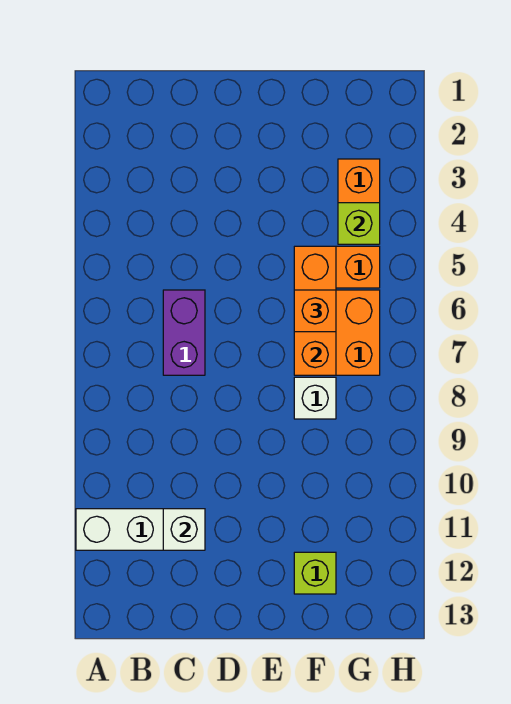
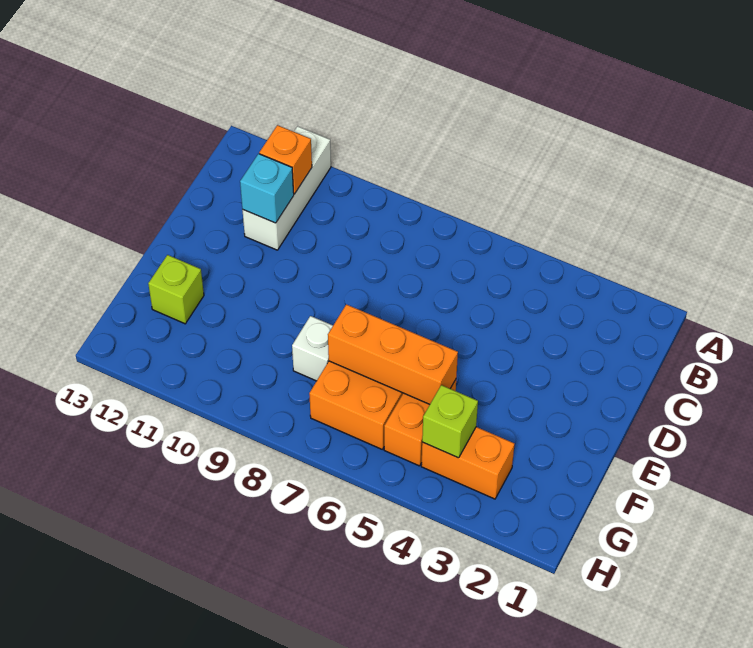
purple brick C6:C7 level 1 -> none
white brick C11 level 2 -> cyan brick C11 level 2
orange brick F6 level 3 -> orange brick B11 level 2

